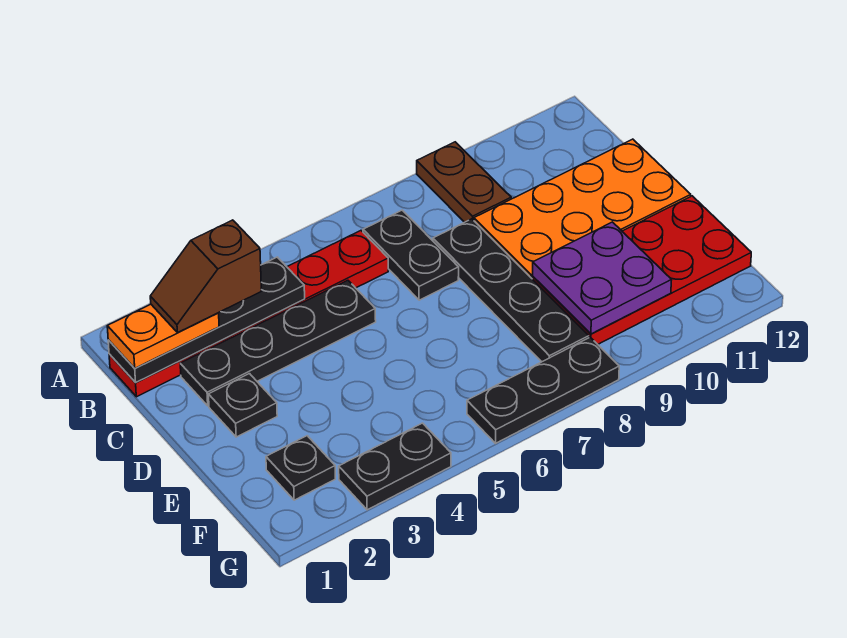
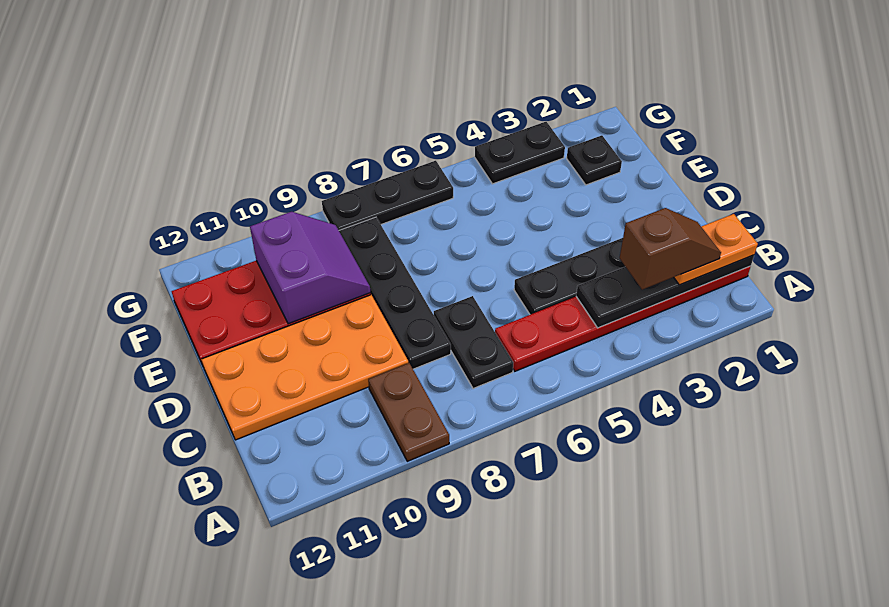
black plate D2 level 1 -> none
purple plate E9:F10 level 2 -> purple slope E9:F10 level 2 top 10

